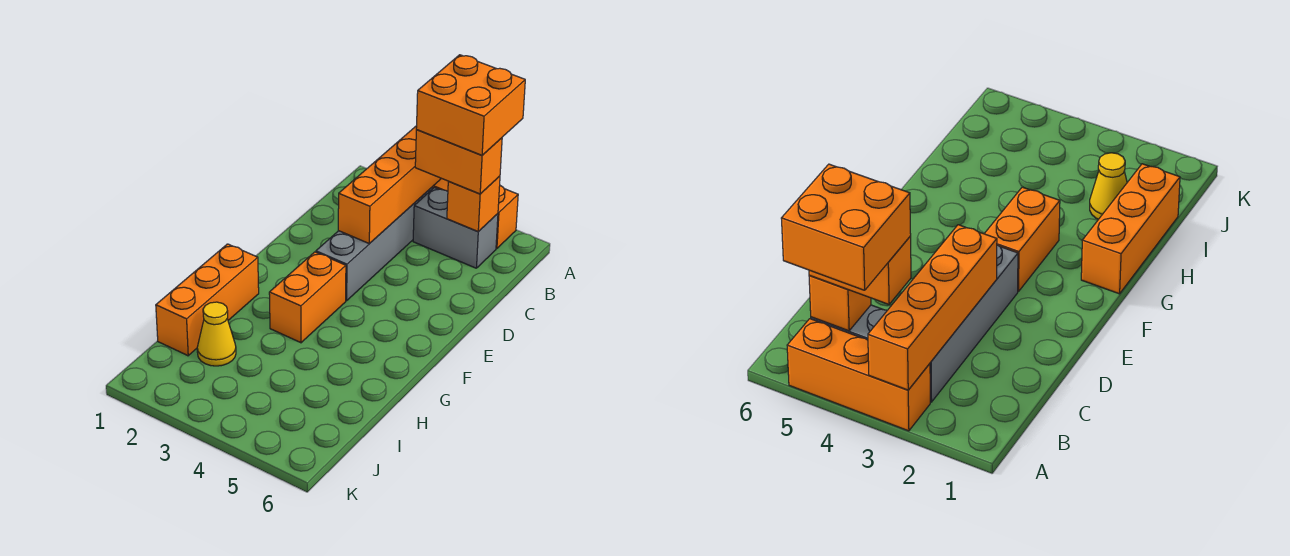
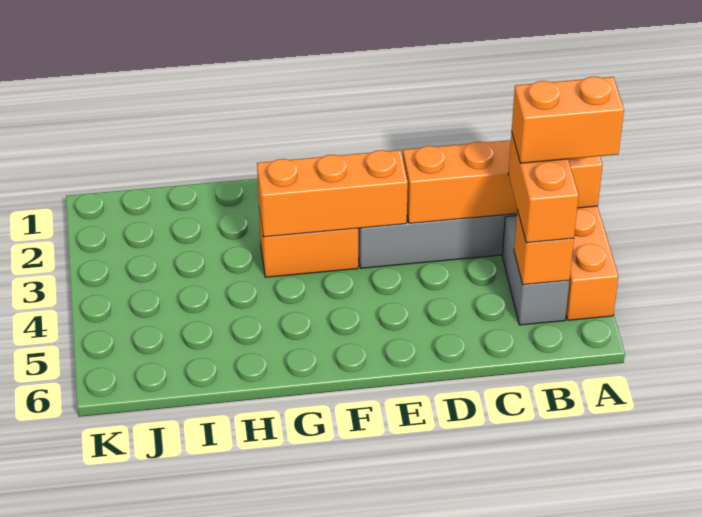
orange brick A4:B5 level 4 -> orange brick A4:B4 level 4
orange brick G1:I1 level 1 -> orange brick E3:G3 level 2
yellow cone I2 level 1 -> none

